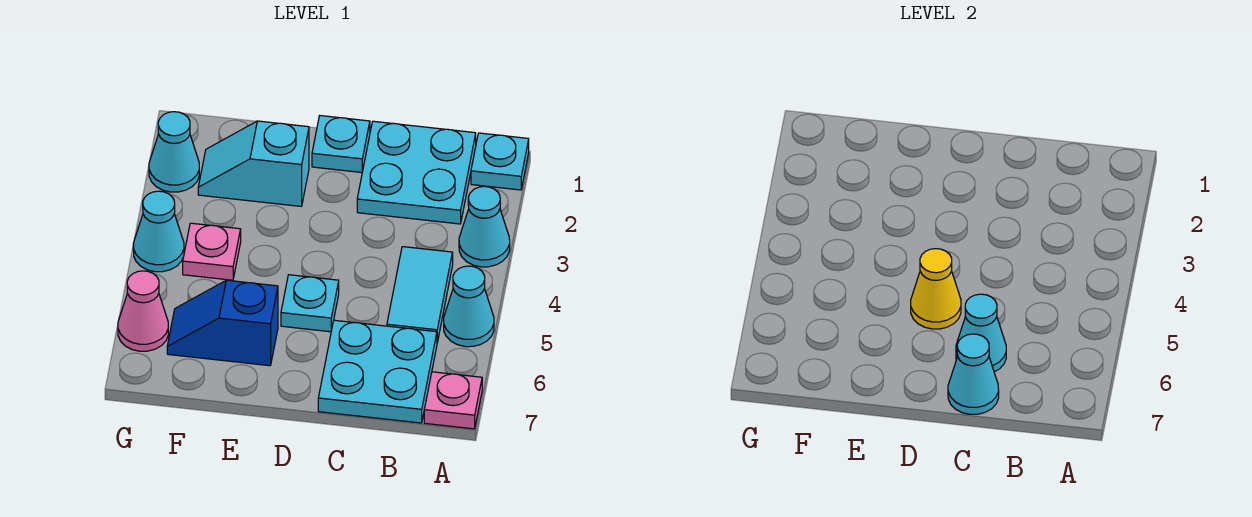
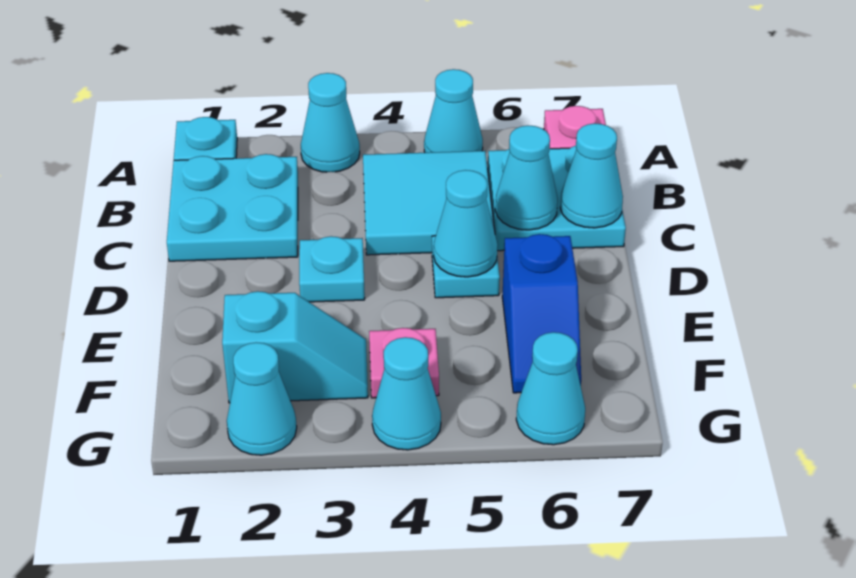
cyan tile B4:B5 level 1 -> cyan tile B4:C5 level 1
cyan plate D1 level 1 -> cyan plate D3 level 1
yellow cone D5 level 2 -> cyan cone D5 level 2
cyan slope E2:F2 level 1 top E -> cyan slope F2:F3 level 1 top 2
pink cone G6 level 1 -> cyan cone G6 level 1

